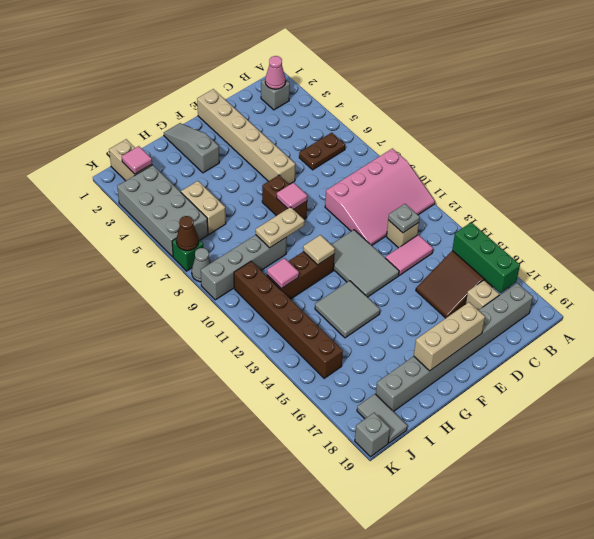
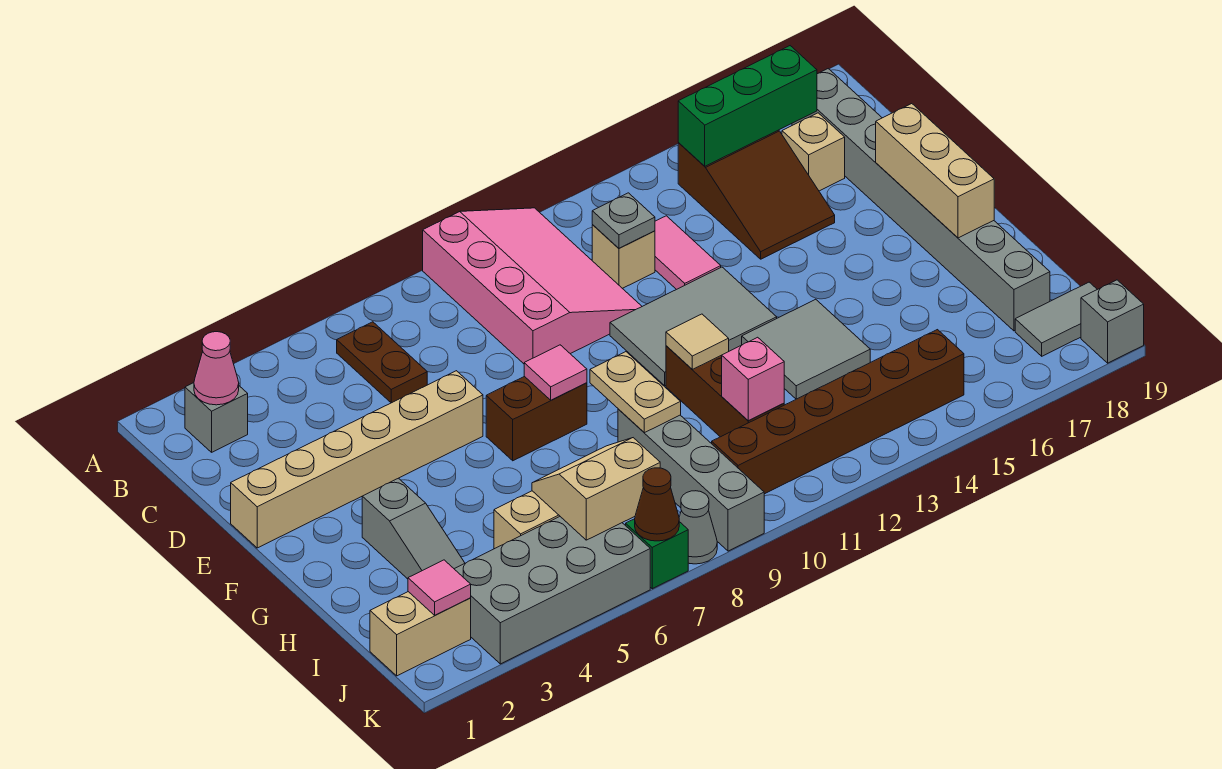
grey slope G1:G3 level 1 top 3 -> grey slope G3:I3 level 1 top G
none -> tan slope I6:J7 level 2 top J
pink tile I11 level 2 -> pink brick I11 level 2

